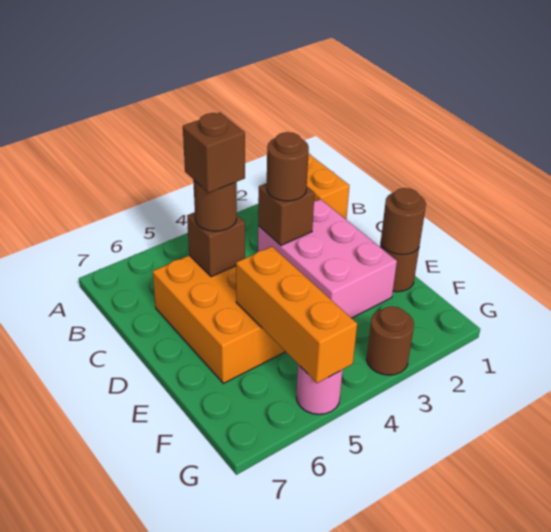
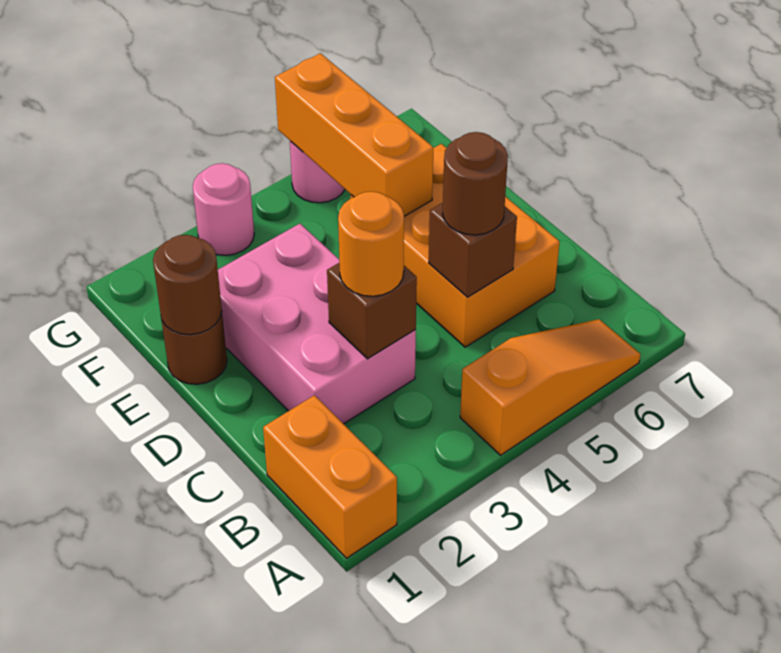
none -> orange slope A4:A6 level 1 top 4
brown round brick C3 level 3 -> orange round brick C3 level 3
brown brick C5 level 4 -> none
brown round brick G3 level 1 -> pink round brick G3 level 1

